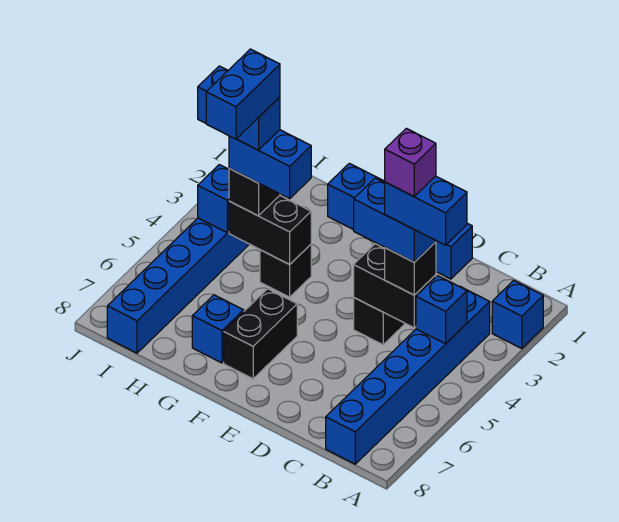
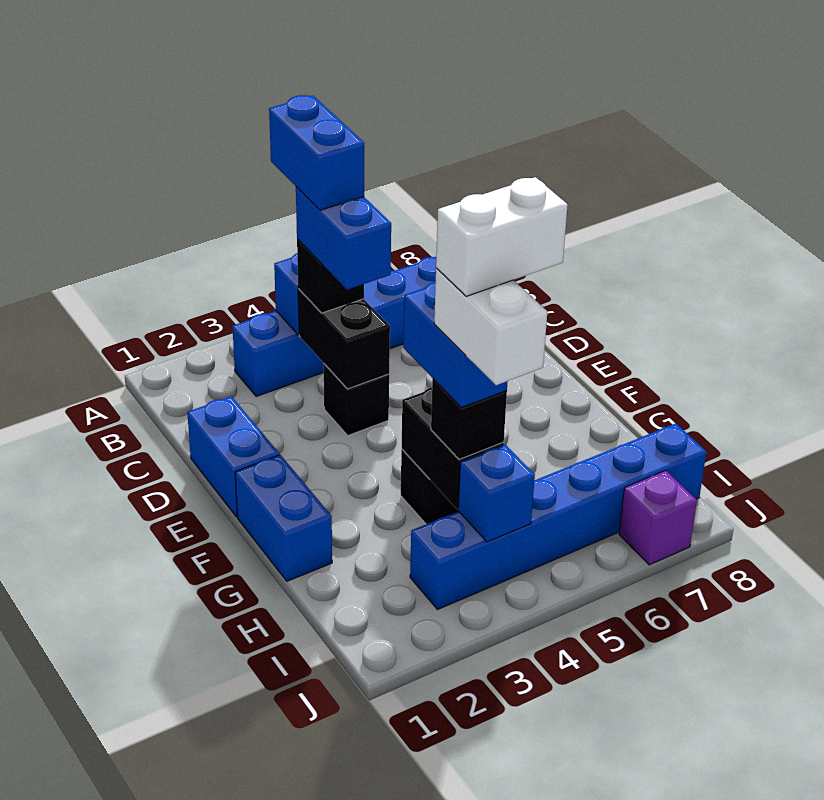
blue brick A2 level 1 -> none
purple brick C4 level 6 -> purple brick J7 level 1
black brick F6:F7 level 1 -> none
blue brick G7 level 1 -> none
blue brick H4:I4 level 5 -> white brick H4:I4 level 5
blue brick H4:H5 level 6 -> white brick H4:H5 level 6

